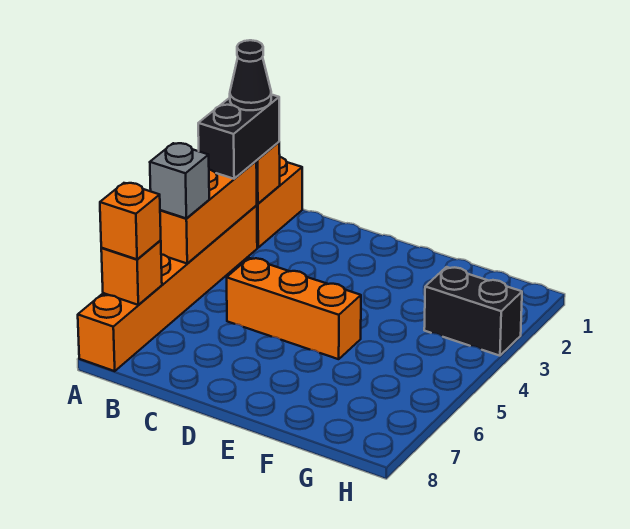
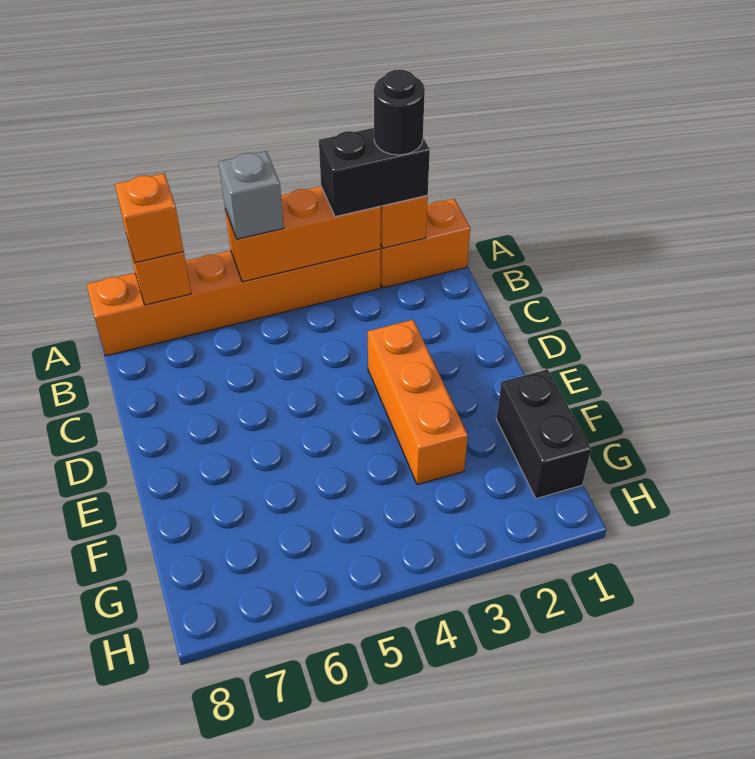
black cone A2 level 4 -> black round brick A2 level 4
orange brick C5:E5 level 1 -> orange brick D3:F3 level 1
black brick G3:H3 level 1 -> black brick F1:G1 level 1

